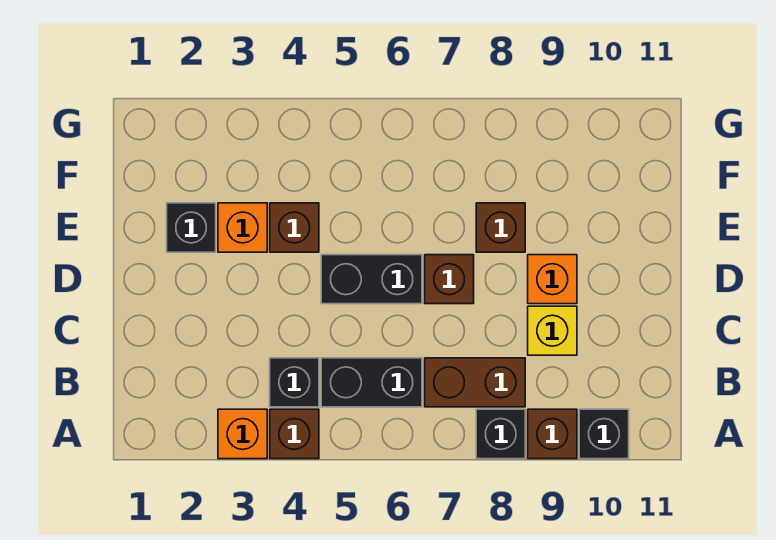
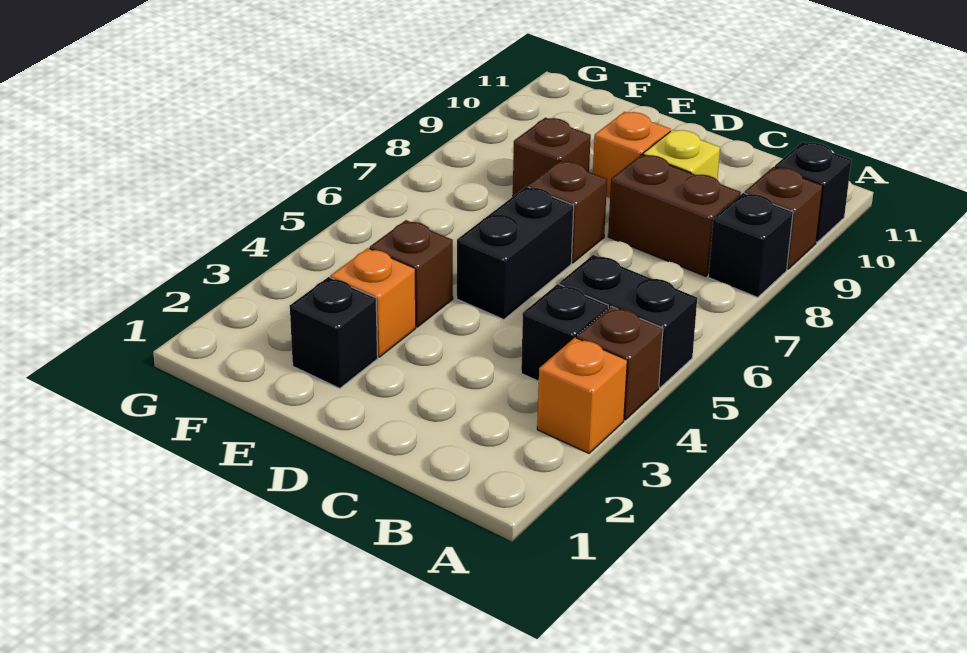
black brick B5:B6 level 1 -> black brick A5:B5 level 1
brown brick B7:B8 level 1 -> brown brick B8:C8 level 1

